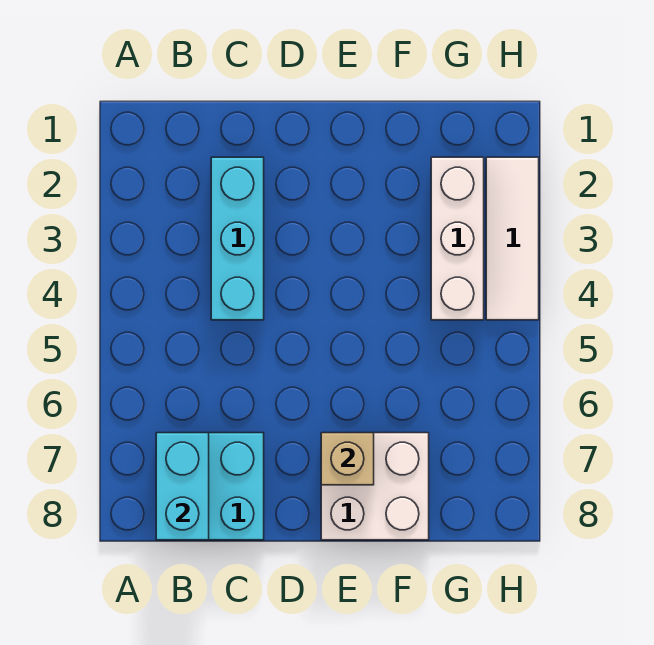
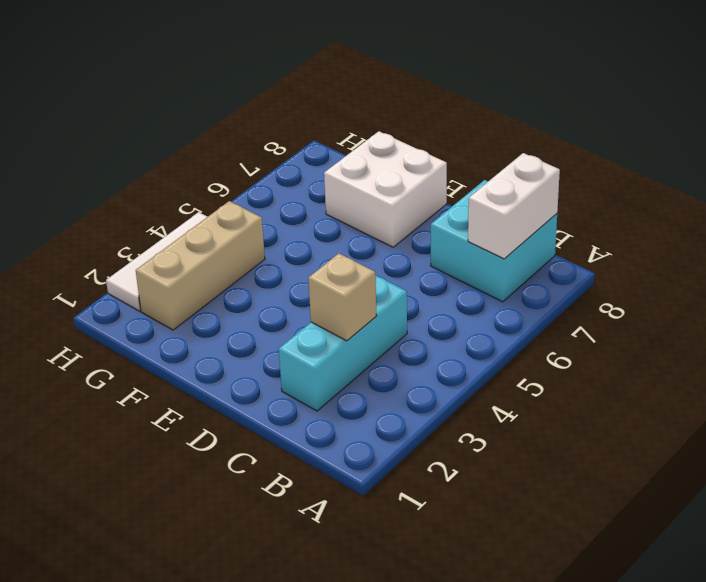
cyan brick B7:B8 level 2 -> white brick B7:B8 level 2
tan brick E7 level 2 -> tan brick C3 level 2
white brick G2:G4 level 1 -> tan brick G2:G4 level 1

